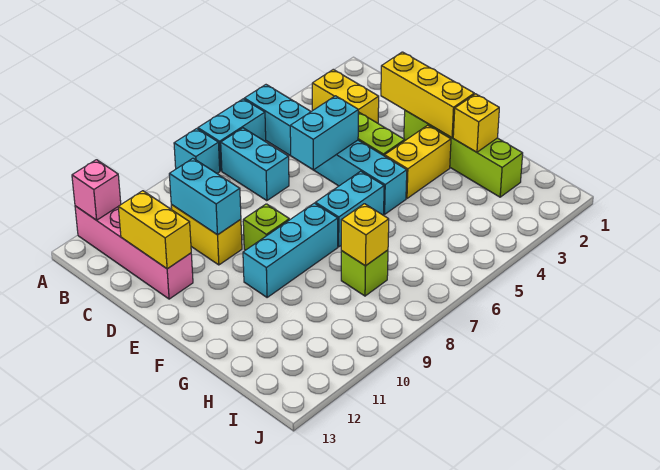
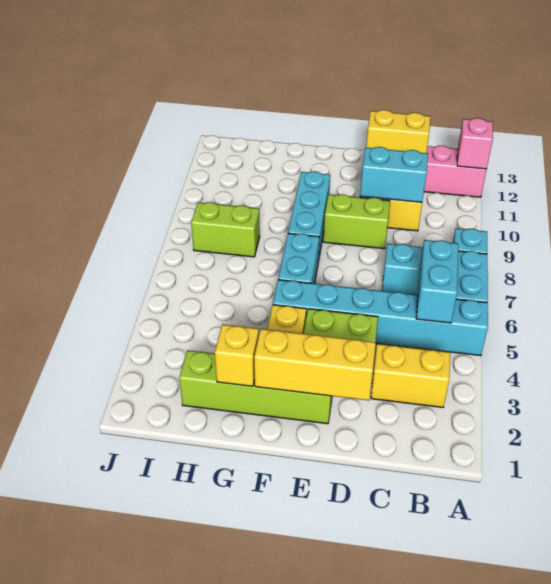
cyan brick D5:D6 level 2 -> cyan brick B5:B6 level 2
lime brick E9 level 1 -> lime brick D9:E9 level 1
lime brick H8 level 1 -> lime brick H8:I8 level 1
yellow brick H8 level 2 -> none

